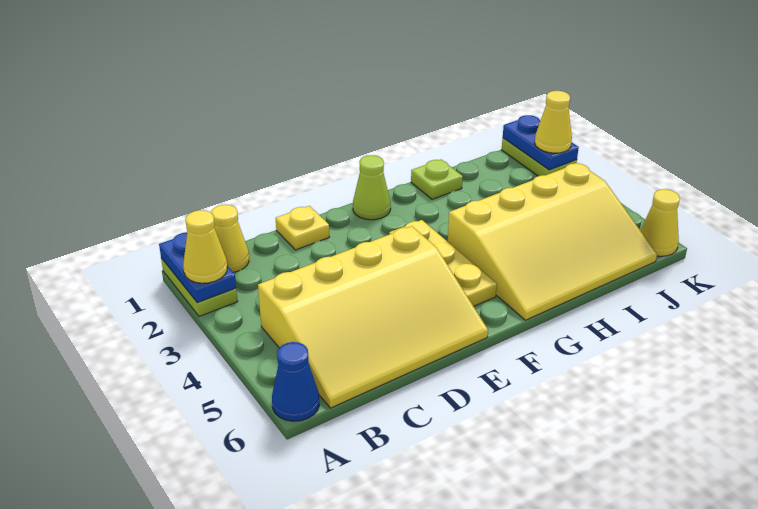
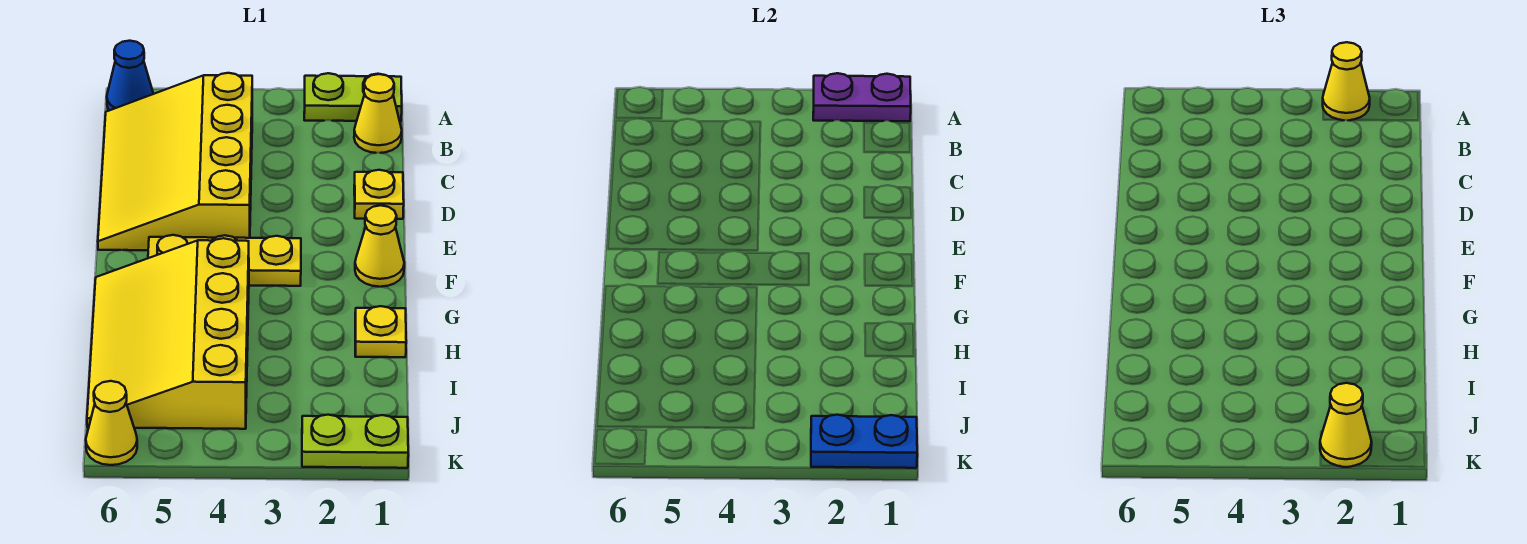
blue plate A1:A2 level 2 -> purple plate A1:A2 level 2
lime cone F1 level 1 -> yellow cone F1 level 1
lime plate H1 level 1 -> yellow plate H1 level 1

